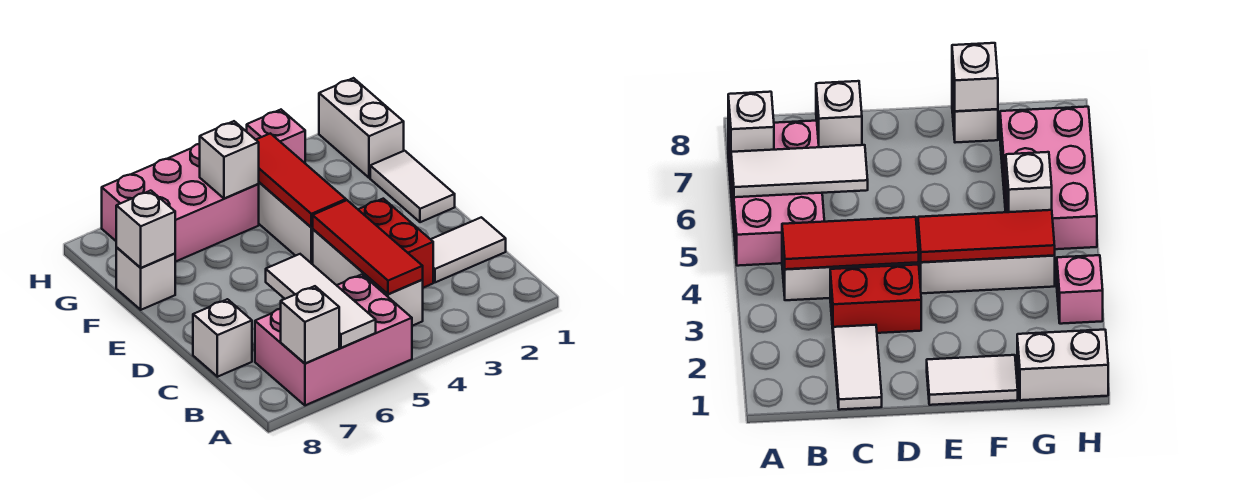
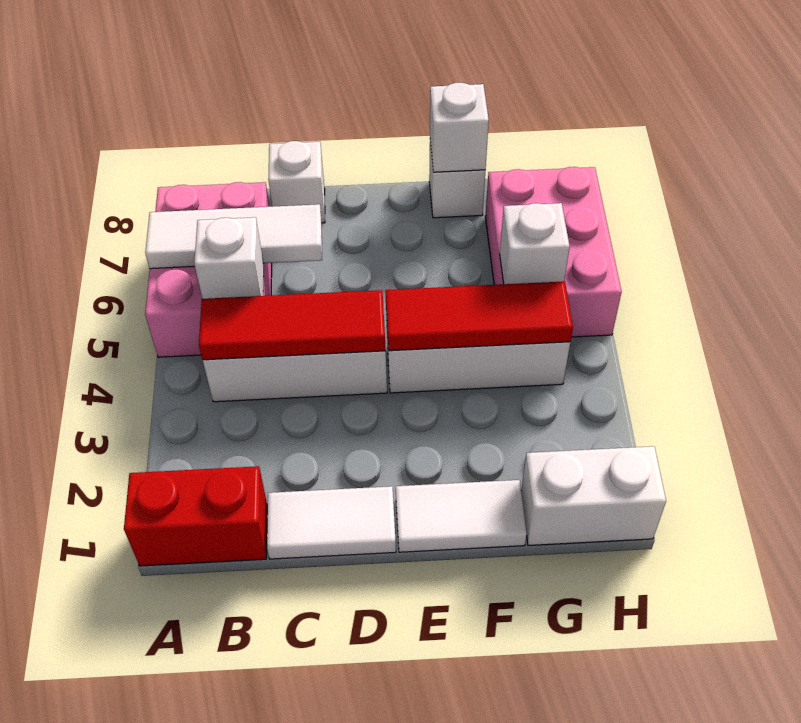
white brick A7 level 2 -> white brick B5 level 2
white tile C1:C2 level 1 -> white tile C1:D1 level 1
red brick C3:D3 level 1 -> red brick A1:B1 level 1
pink brick H3 level 1 -> none

